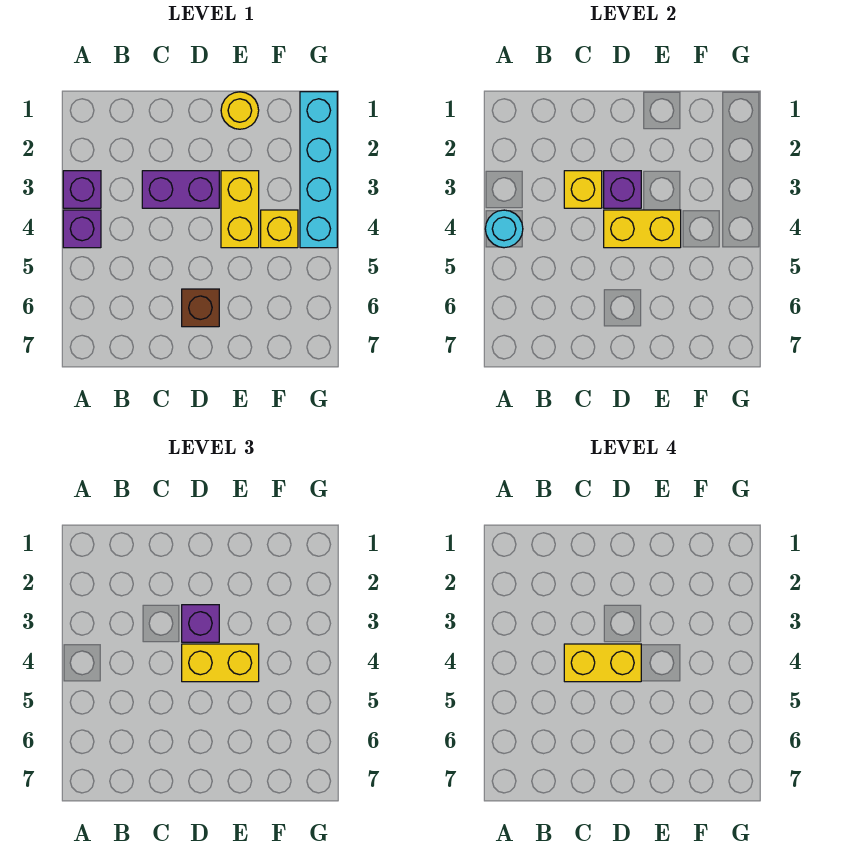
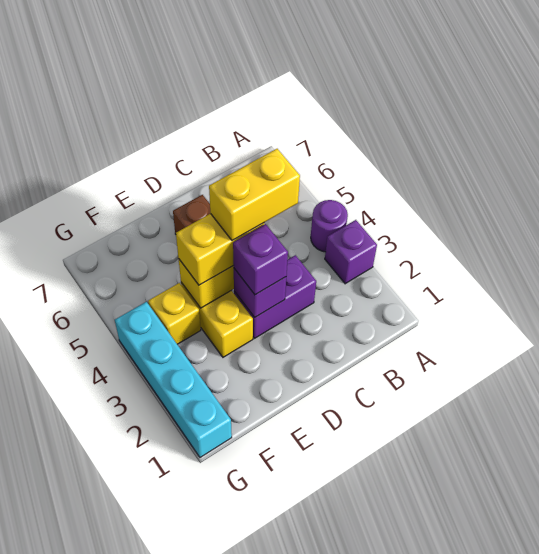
purple brick A4 level 1 -> purple round brick A4 level 1
cyan round brick A4 level 2 -> none
yellow brick C3 level 2 -> none
yellow round brick E1 level 1 -> none

